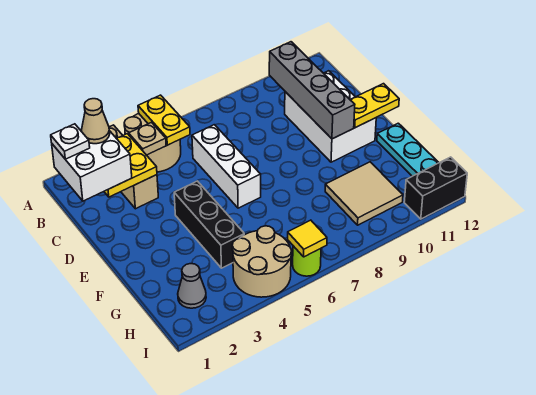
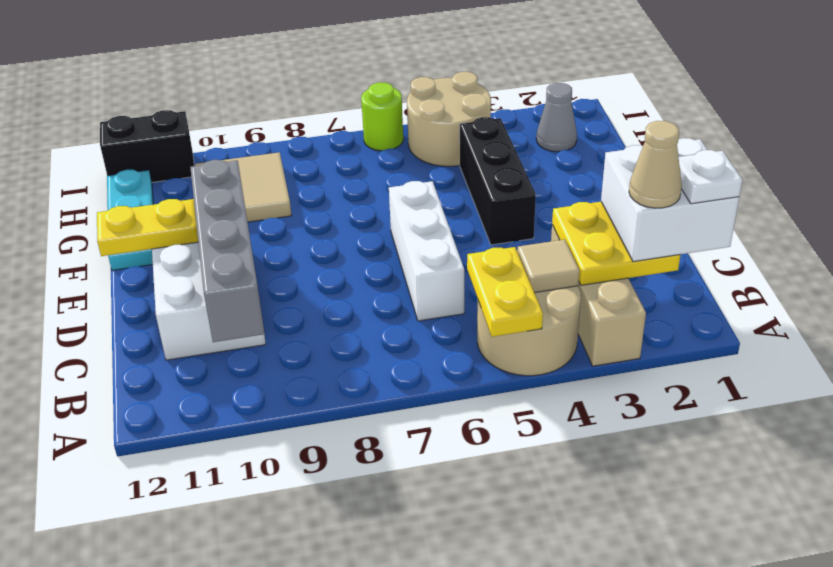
tan plate B4 level 2 -> tan tile B4 level 2
yellow tile I6 level 2 -> none

